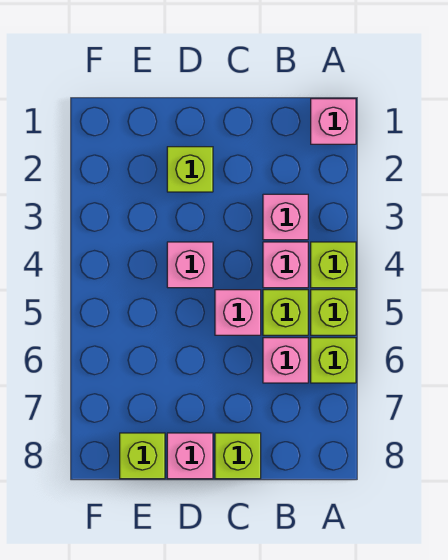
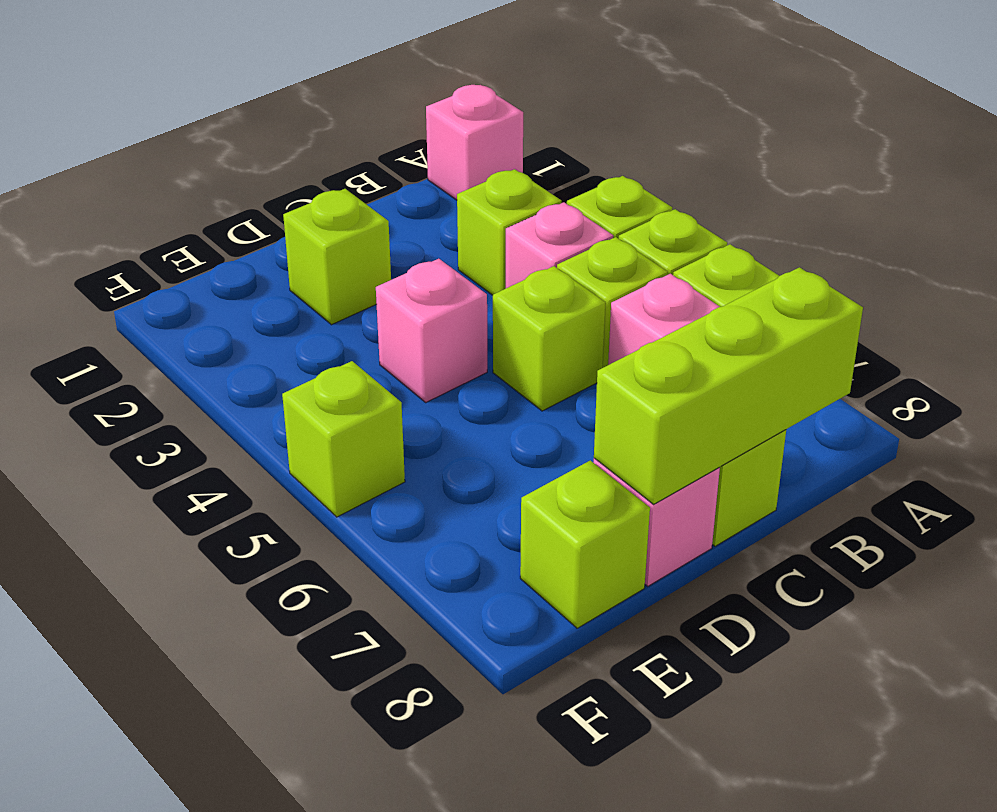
pink brick B3 level 1 -> lime brick B3 level 1
none -> lime brick B8:D8 level 2
pink brick C5 level 1 -> lime brick C5 level 1
none -> lime brick F5 level 1

